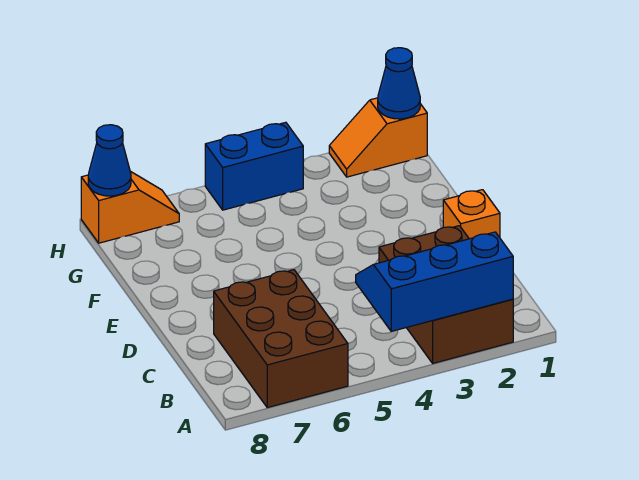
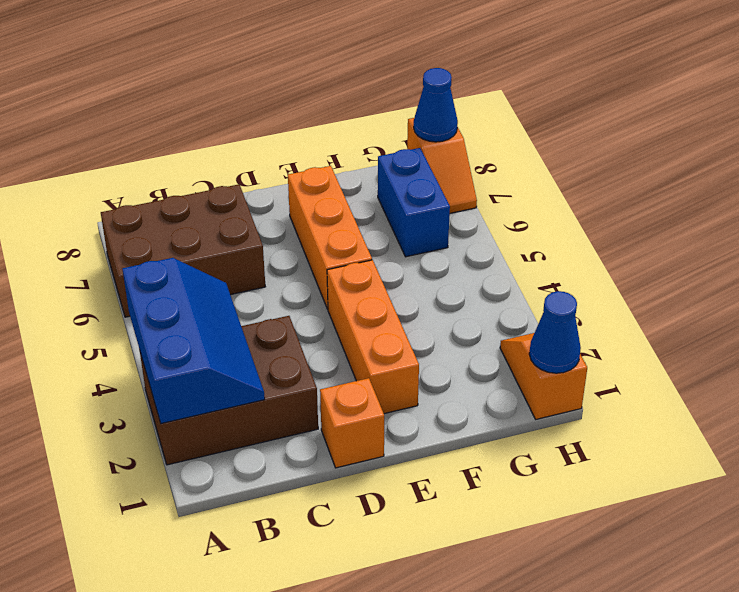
none -> orange brick E2:E4 level 1
none -> orange brick E5:E7 level 1
blue brick H4:H5 level 1 -> blue brick G6:G7 level 1

